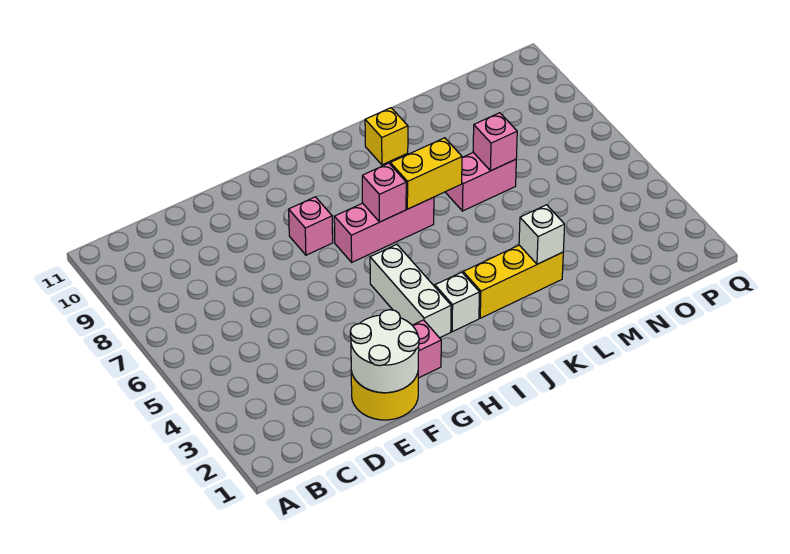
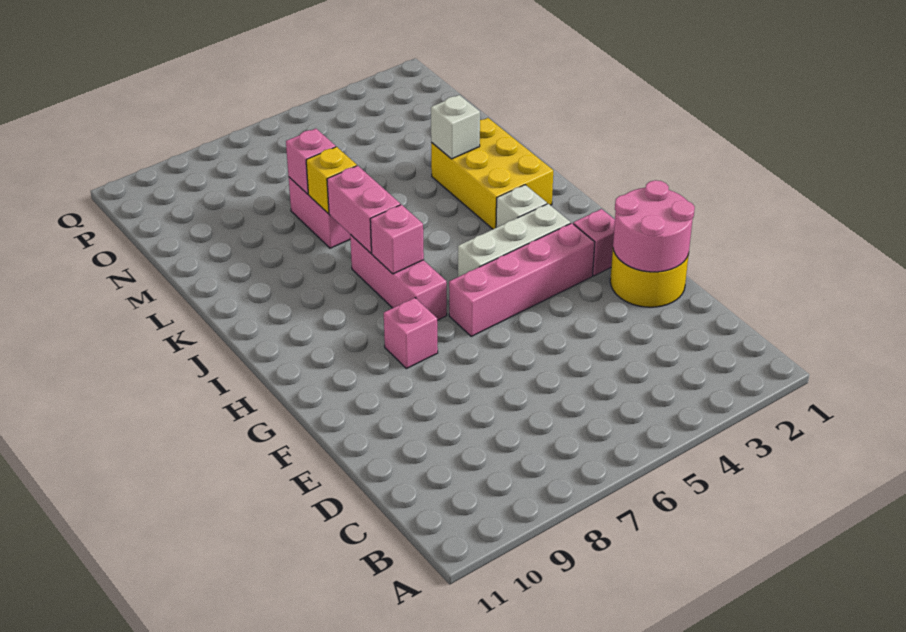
white round brick E1:F2 level 2 -> pink round brick E1:F2 level 2
none -> pink brick G3:G6 level 1
yellow brick J3:L3 level 1 -> yellow brick J2:L3 level 1
yellow brick J7:K7 level 2 -> pink brick J7:K7 level 2
yellow brick K10 level 1 -> yellow brick L7 level 2

